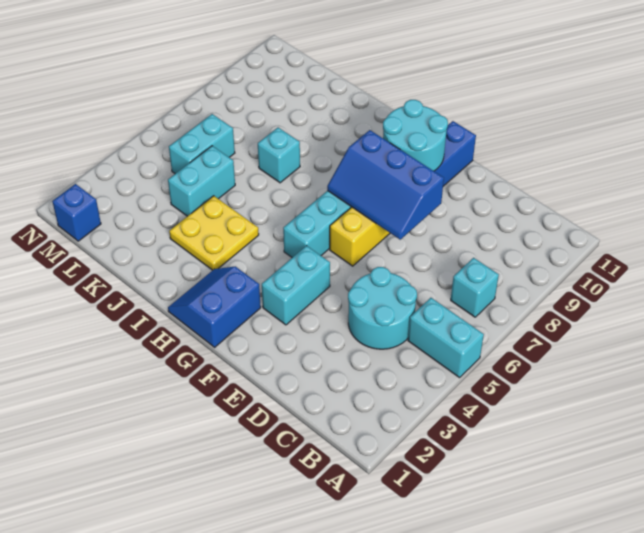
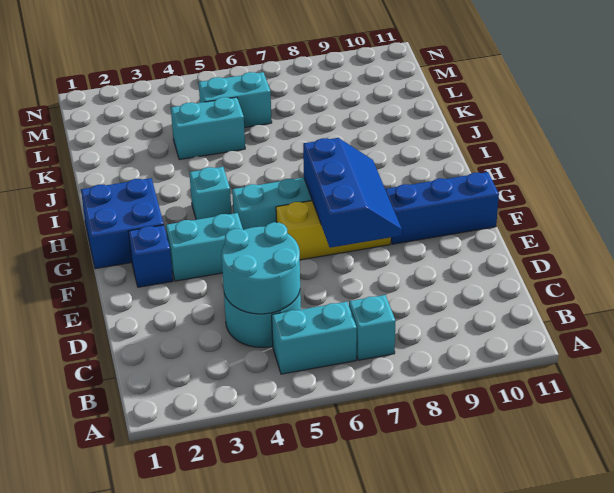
cyan brick A5:B5 level 1 -> cyan brick B5:B6 level 1
blue slope E7:G8 level 2 top 8 -> blue slope E7:G8 level 2 top 7
cyan round brick F9:G10 level 2 -> cyan round brick C4:D5 level 2
blue slope G1:H2 level 1 top G -> blue brick G1:H2 level 1
yellow plate I3:J4 level 1 -> none
cyan brick J7 level 1 -> cyan brick H4 level 1
blue brick M1 level 1 -> blue brick F2 level 1

